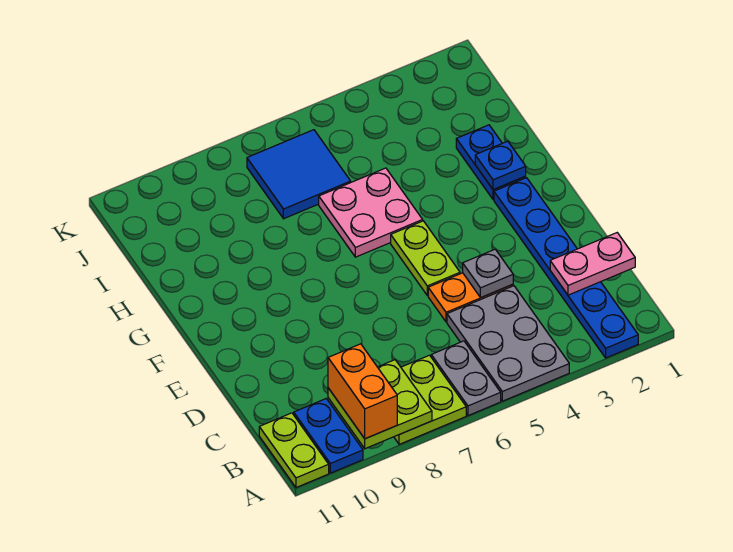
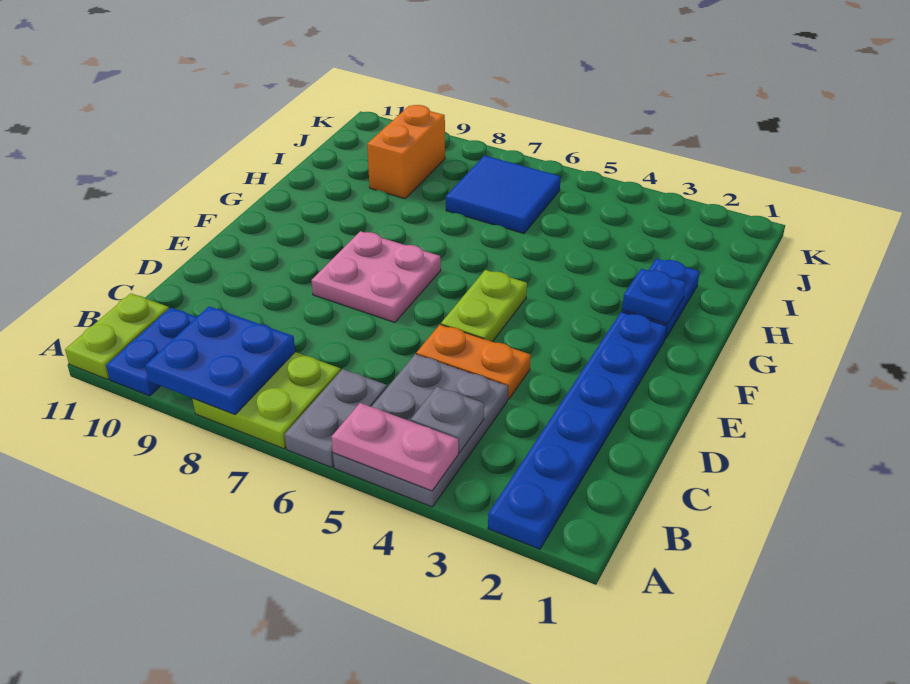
lime plate A8:B9 level 2 -> blue plate A8:B9 level 2
orange brick A9:B9 level 3 -> orange brick I9:J9 level 1
pink plate C1:C2 level 2 -> pink plate A4:A5 level 2
grey plate D4 level 2 -> grey plate B4 level 2
pink plate G5:H6 level 1 -> pink plate E7:F8 level 1

